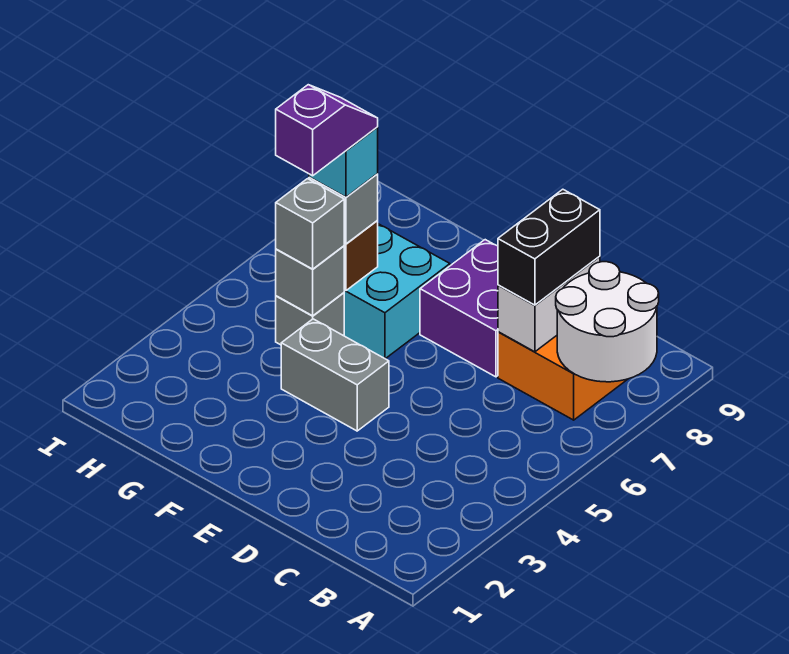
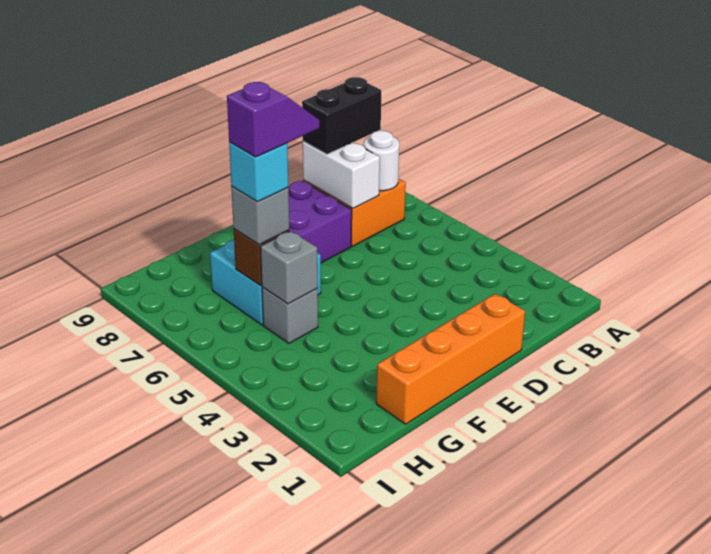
white round brick A7:B8 level 2 -> white round brick B7 level 2
black brick C7:C8 level 3 -> black brick B8:C8 level 3
none -> orange brick D1:G1 level 1
grey brick E4:F4 level 1 -> none
grey brick G5 level 3 -> none
purple slope G5:G6 level 5 top 5 -> purple slope F6:G6 level 5 top G

